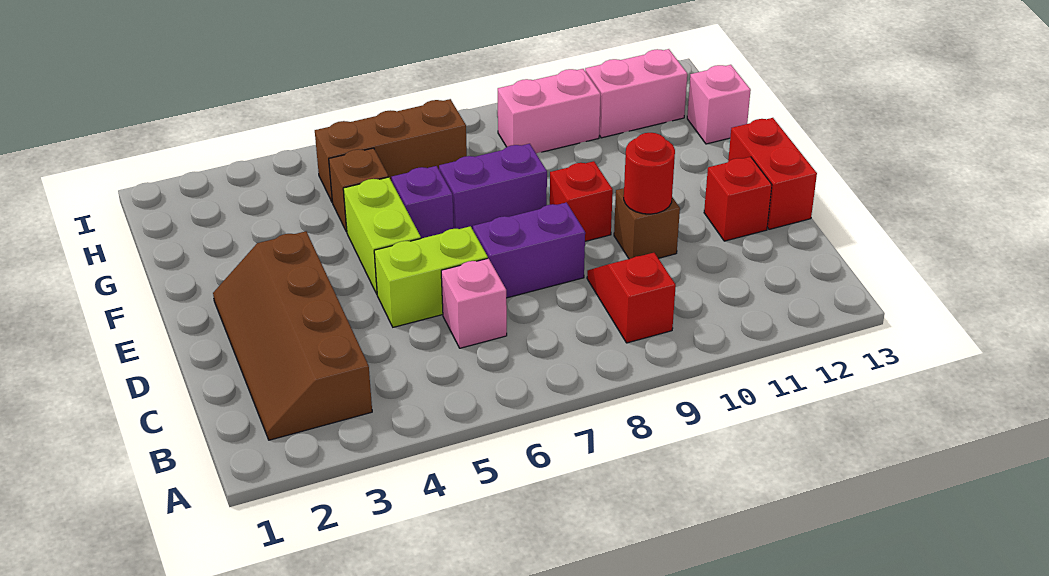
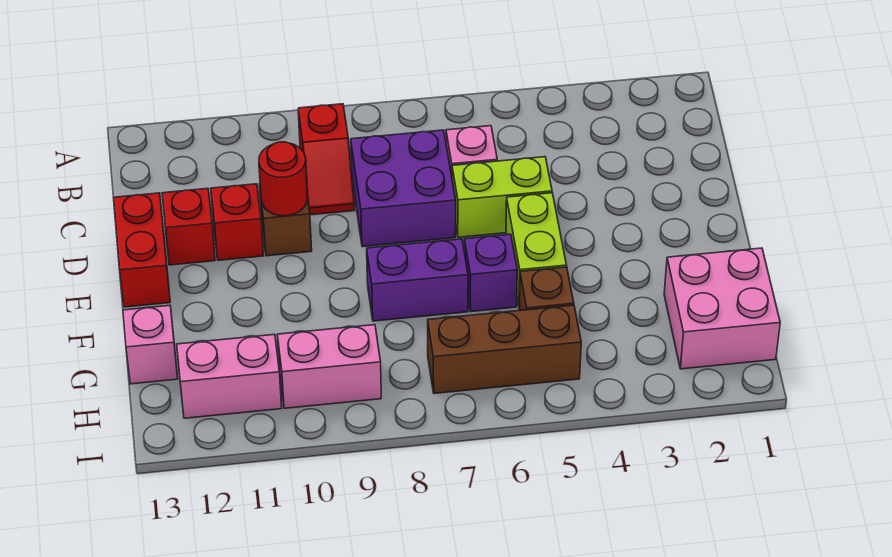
brown slope B2:E3 level 1 top 3 -> none
purple brick D7:D8 level 1 -> purple brick C7:D8 level 1
red brick E9 level 1 -> red brick D11 level 1
none -> pink brick G1:H2 level 1

